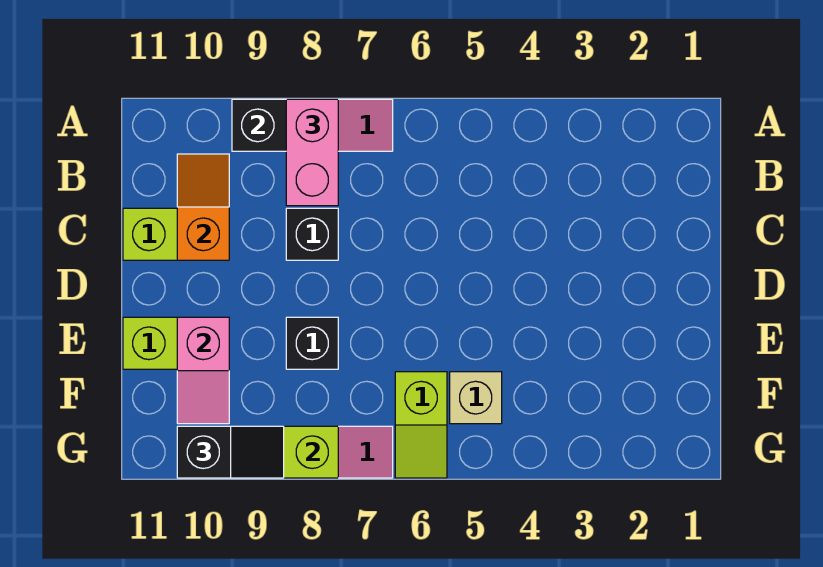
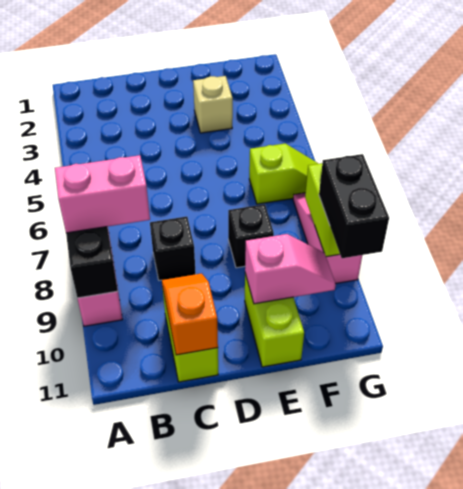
orange slope B10:C10 level 2 top C -> orange slope C10:C11 level 2 top 11
tan brick F5 level 1 -> tan brick E3 level 1
black slope G9:G10 level 3 top 10 -> black brick G9:G10 level 3

